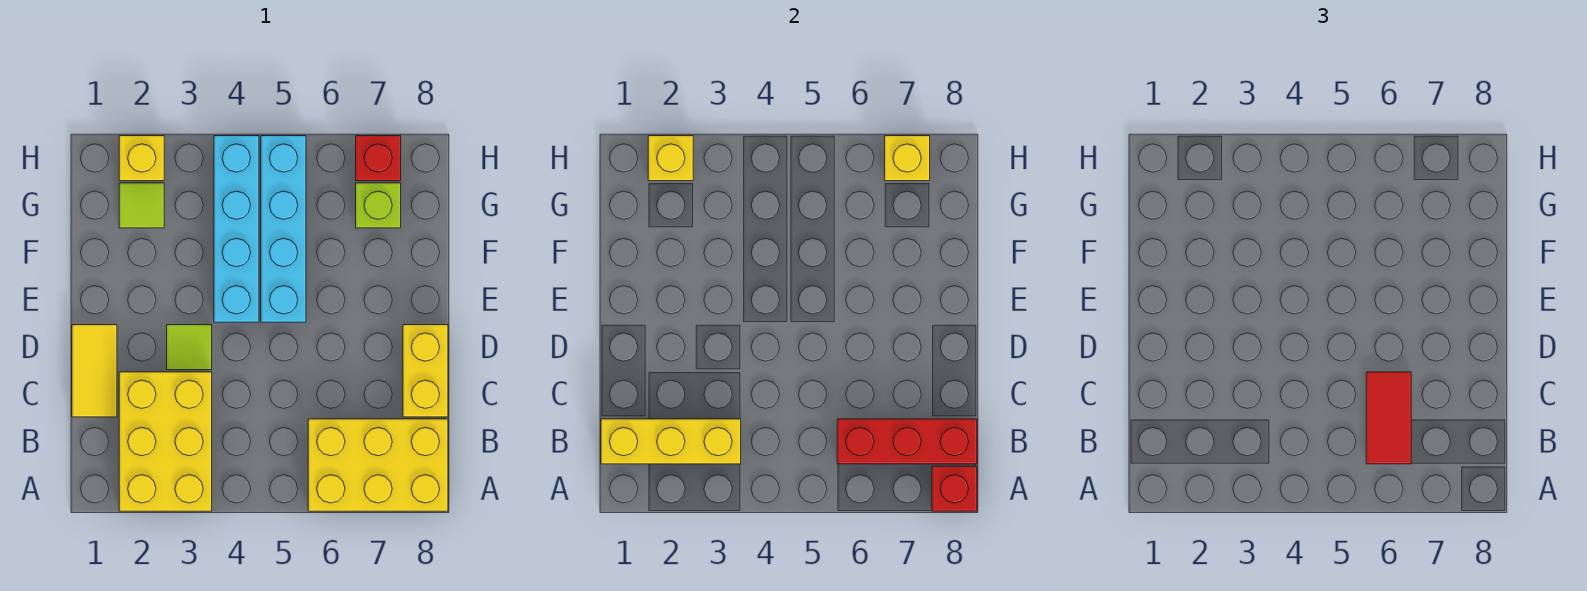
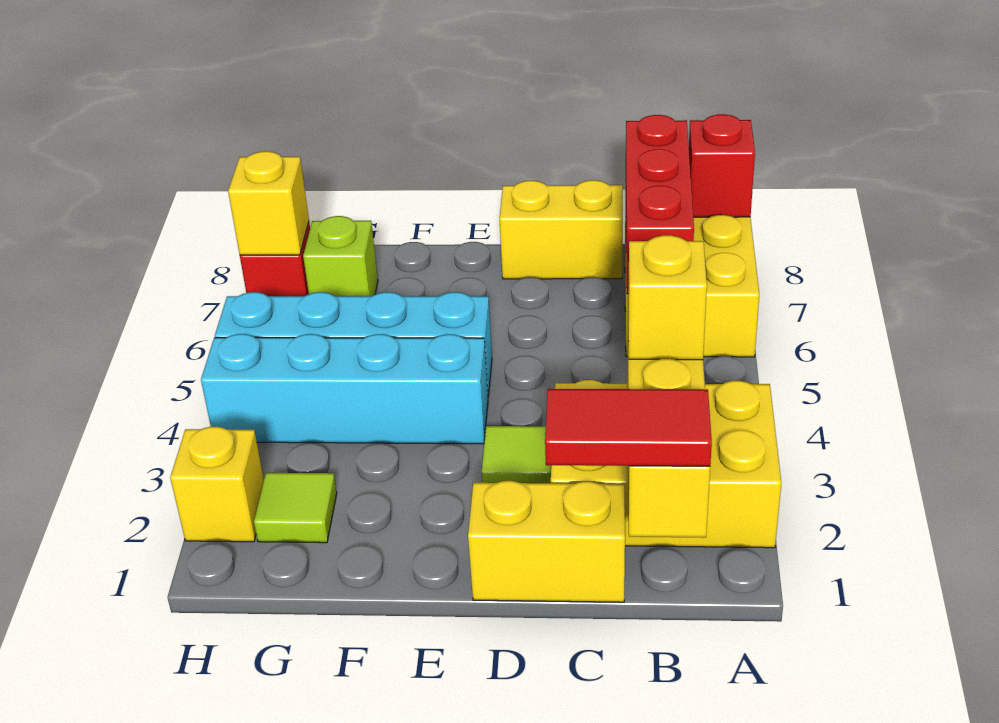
red tile B6:C6 level 3 -> red tile B1:C1 level 3
yellow tile C1:D1 level 1 -> yellow brick C1:D1 level 1
yellow brick H2 level 2 -> yellow brick B3 level 3

